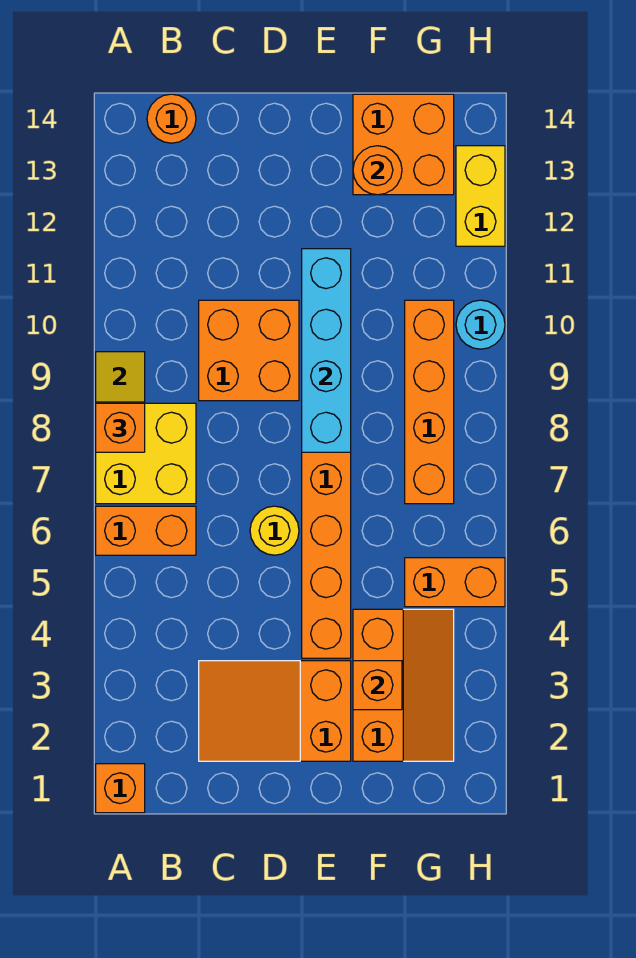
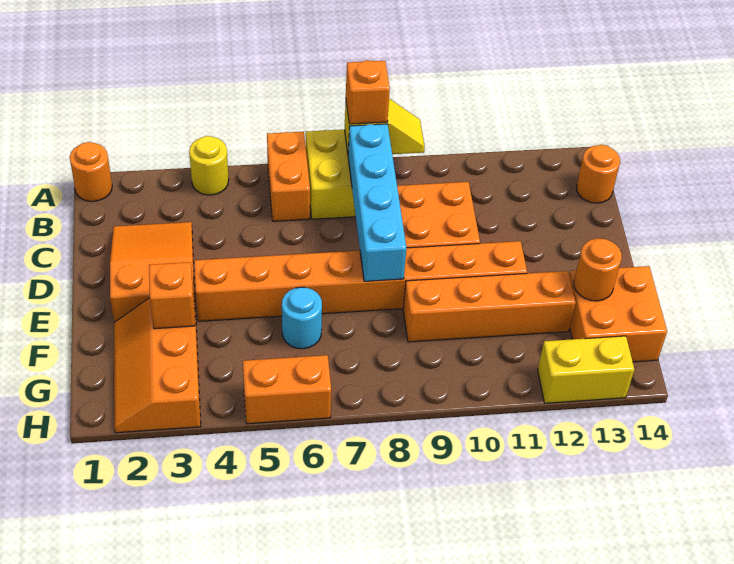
orange brick A1 level 1 -> orange round brick A1 level 1
yellow round brick D6 level 1 -> yellow round brick A4 level 1
cyan brick E8:E11 level 2 -> cyan brick B8:E8 level 2
orange slope F2:G4 level 1 top F -> orange slope F2:H3 level 1 top 3
orange brick G5:H5 level 1 -> orange brick H5:H6 level 1
orange brick G7:G10 level 1 -> orange brick F9:F12 level 1
cyan round brick H10 level 1 -> cyan round brick F6 level 1

